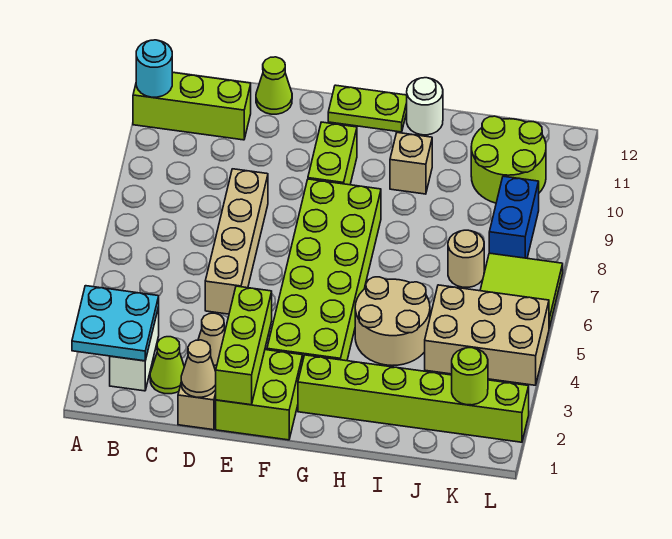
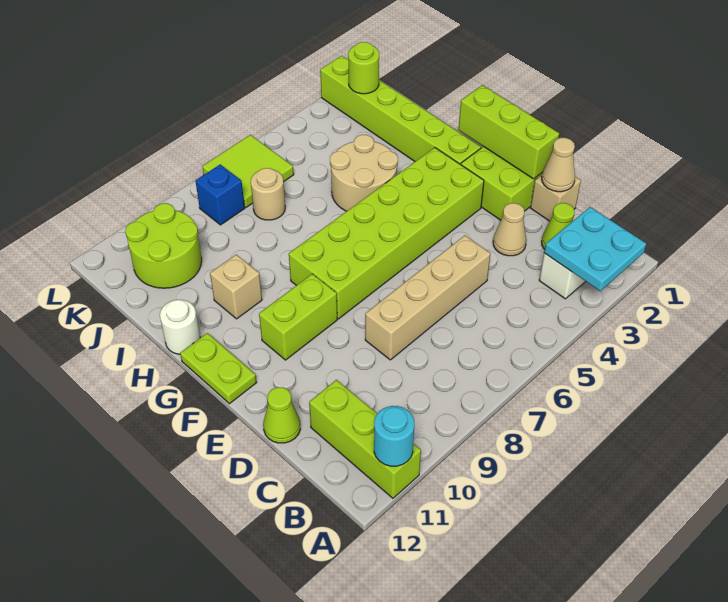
lime brick E1:E3 level 2 -> lime brick E1:G1 level 2
tan brick J4:L5 level 1 -> none
blue brick K8:K9 level 1 -> blue brick K8 level 1

